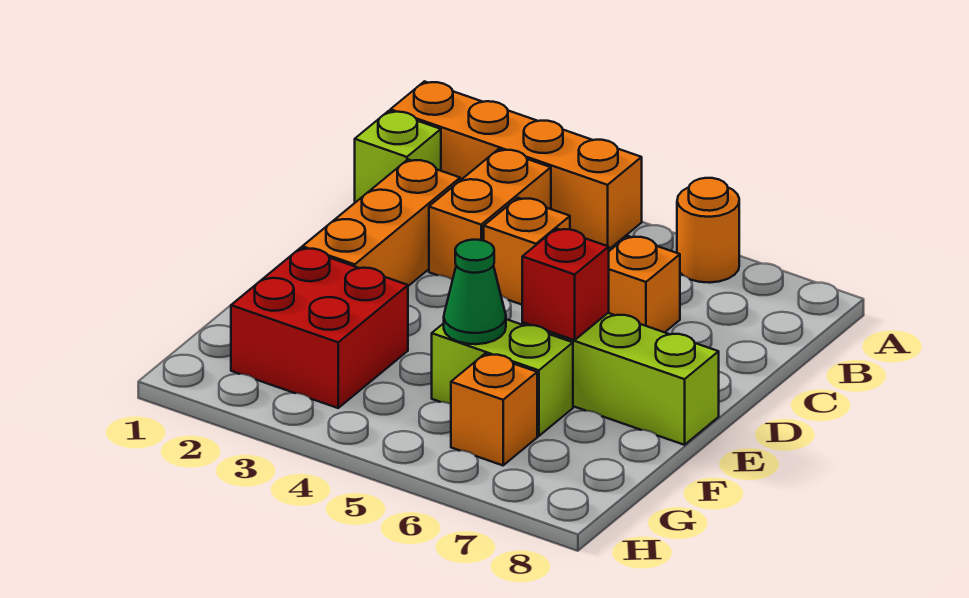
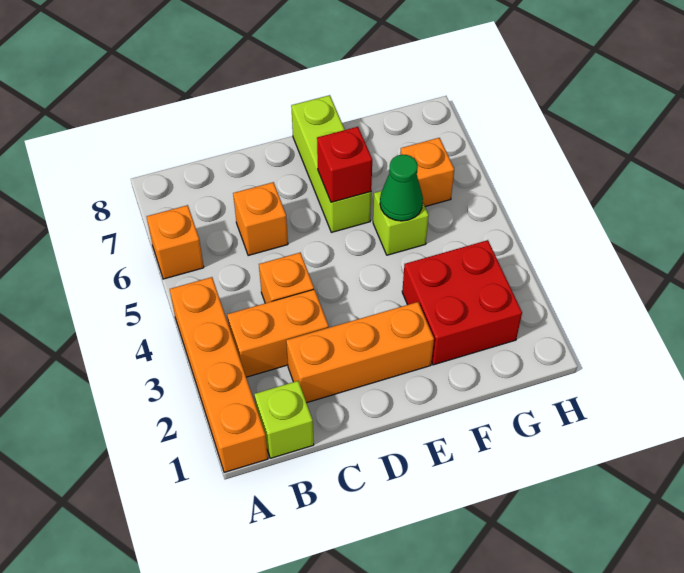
orange round brick A6 level 1 -> orange brick A6 level 1
lime brick F5:F6 level 1 -> lime brick F5 level 1

